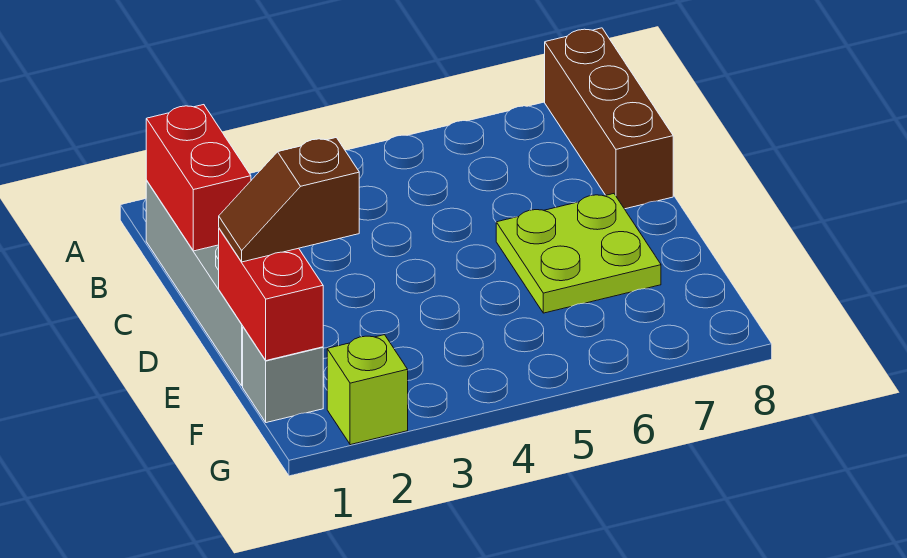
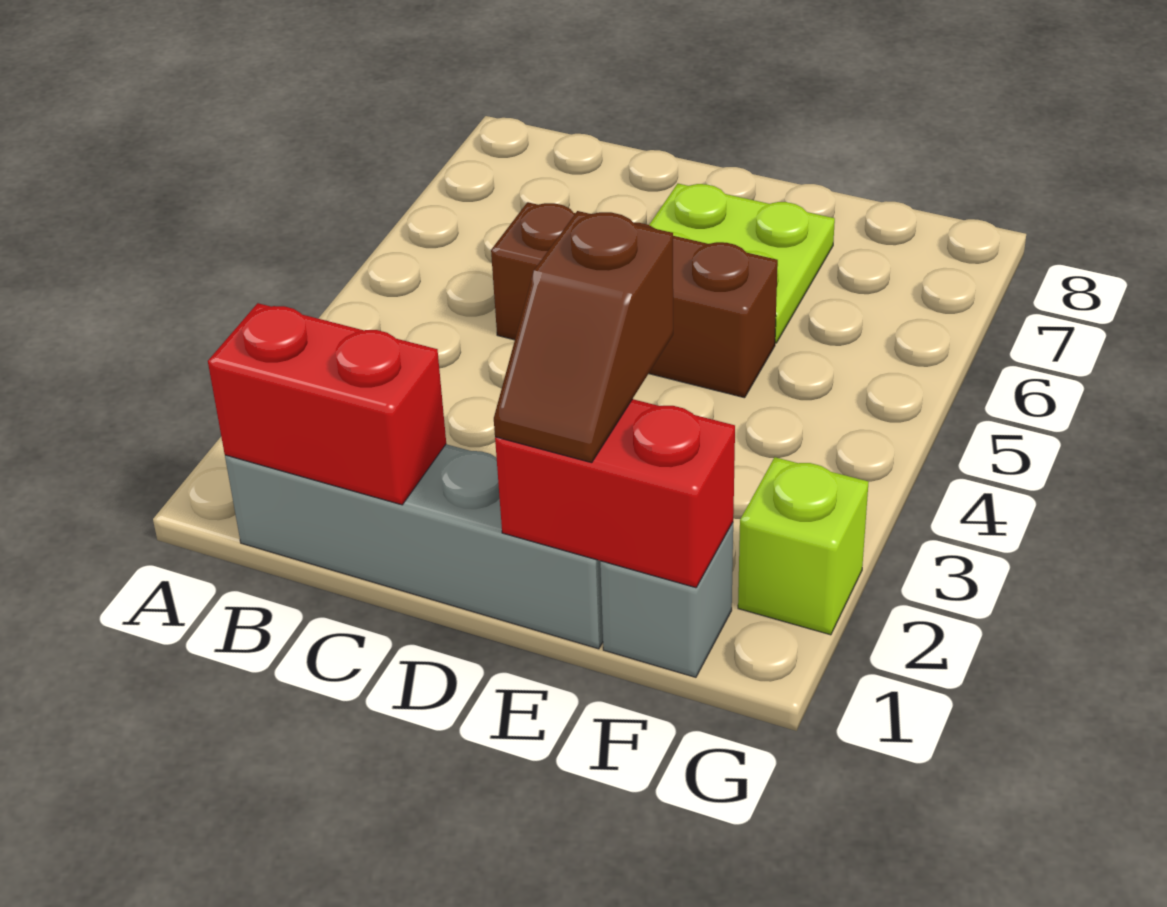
brown brick A8:C8 level 1 -> brown brick C5:E5 level 1

